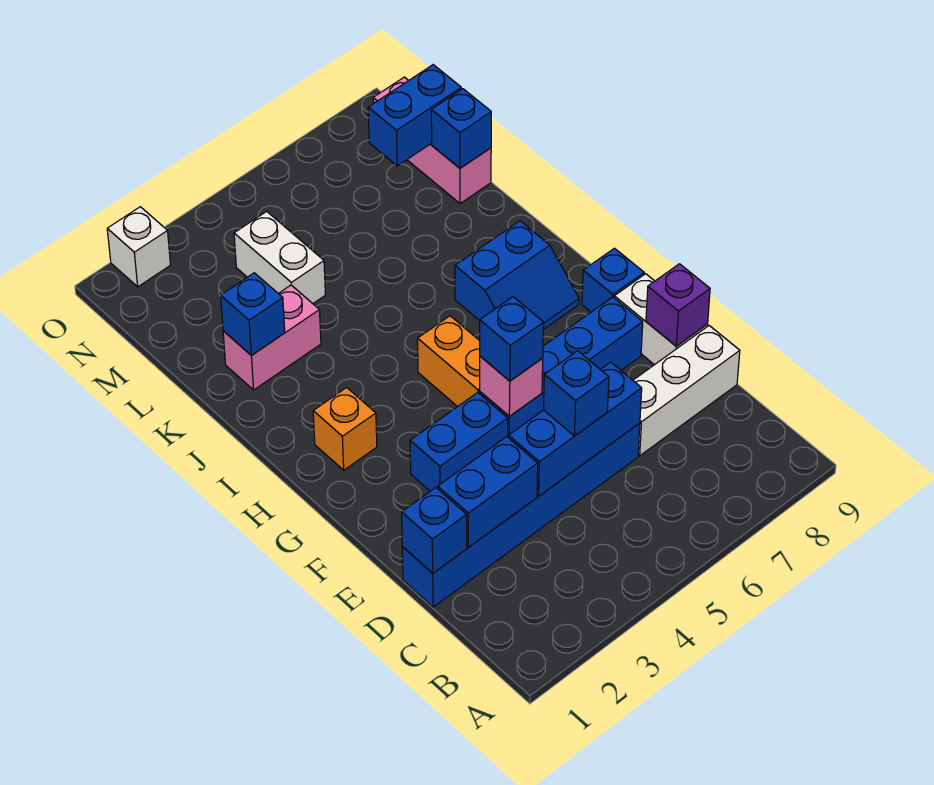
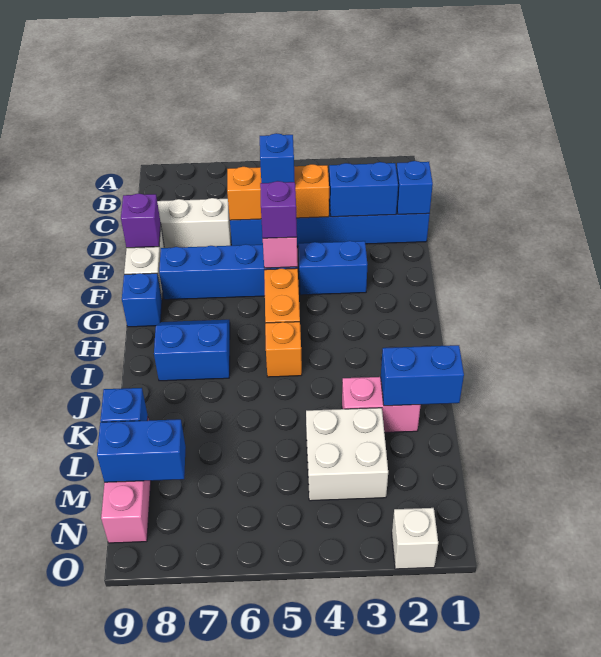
blue brick D4:D6 level 2 -> orange brick D4:D6 level 2
blue brick F5 level 3 -> purple brick F5 level 3
orange brick H2 level 1 -> orange brick I5 level 1
blue brick K2 level 2 -> blue brick K1:K2 level 2
white brick L4:M4 level 1 -> white brick L3:M4 level 1

